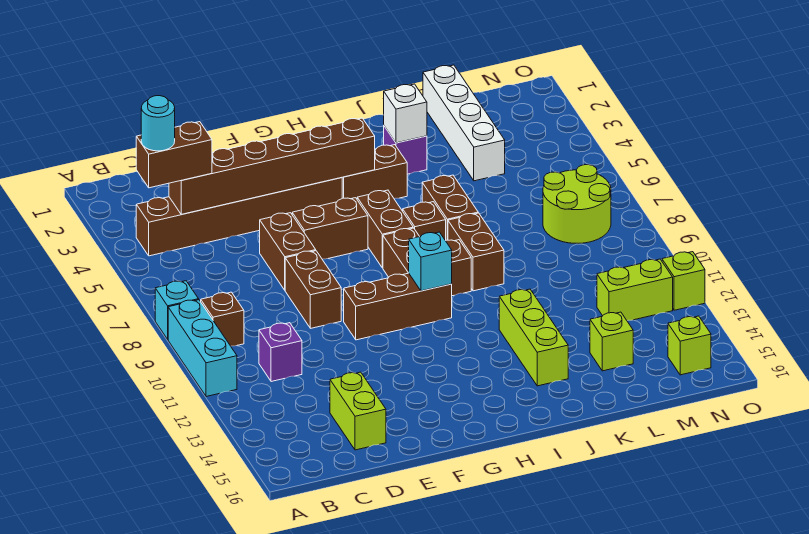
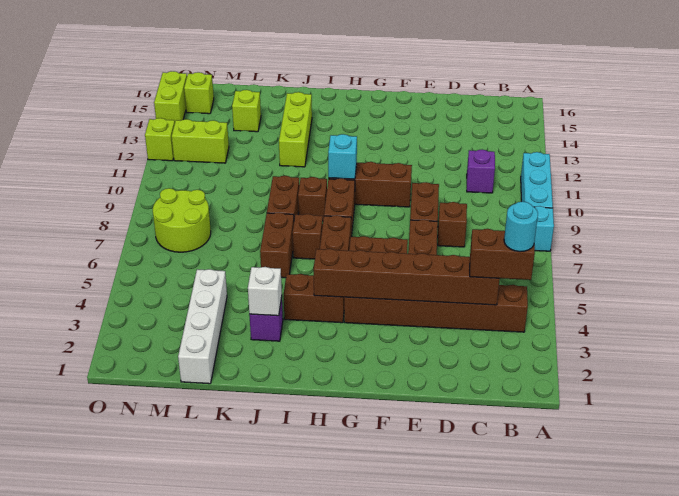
brown brick B9 level 1 -> brown brick D8 level 1
lime brick D14:D15 level 1 -> lime brick O14:O15 level 1

